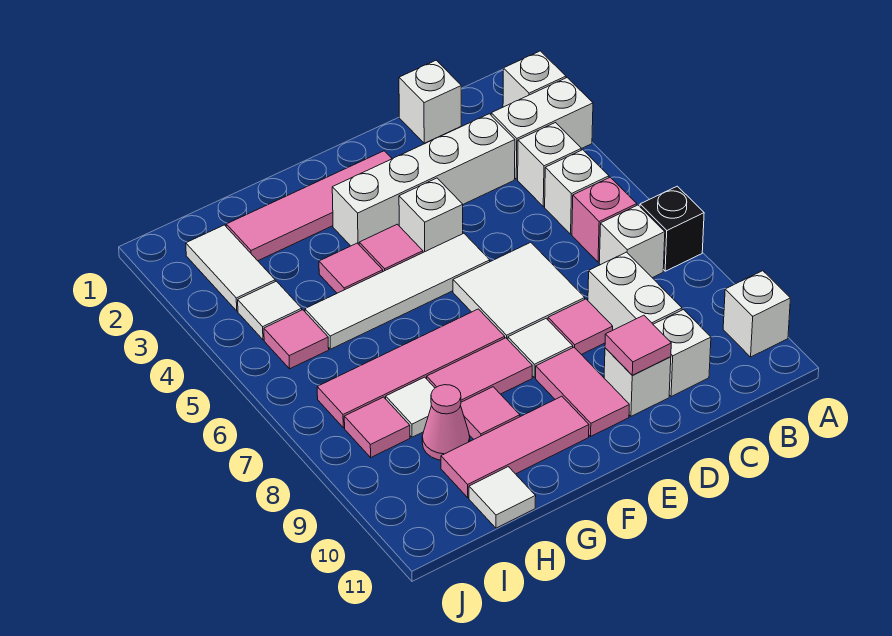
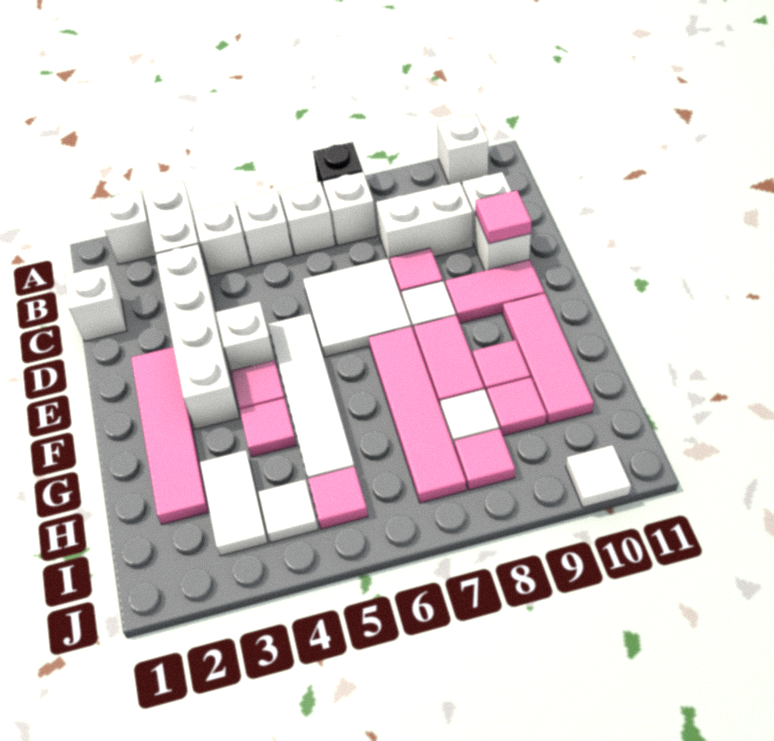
pink brick B6 level 1 -> white brick B6 level 1
pink cone H9 level 1 -> pink tile H9 level 1
white tile H11 level 1 -> white tile J10 level 1
white tile I2:I3 level 1 -> white tile H3:I3 level 1

